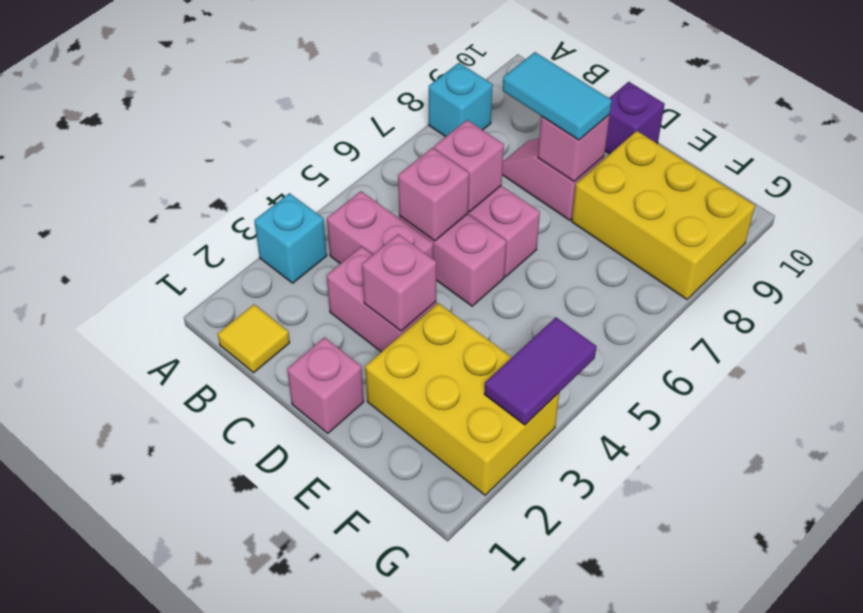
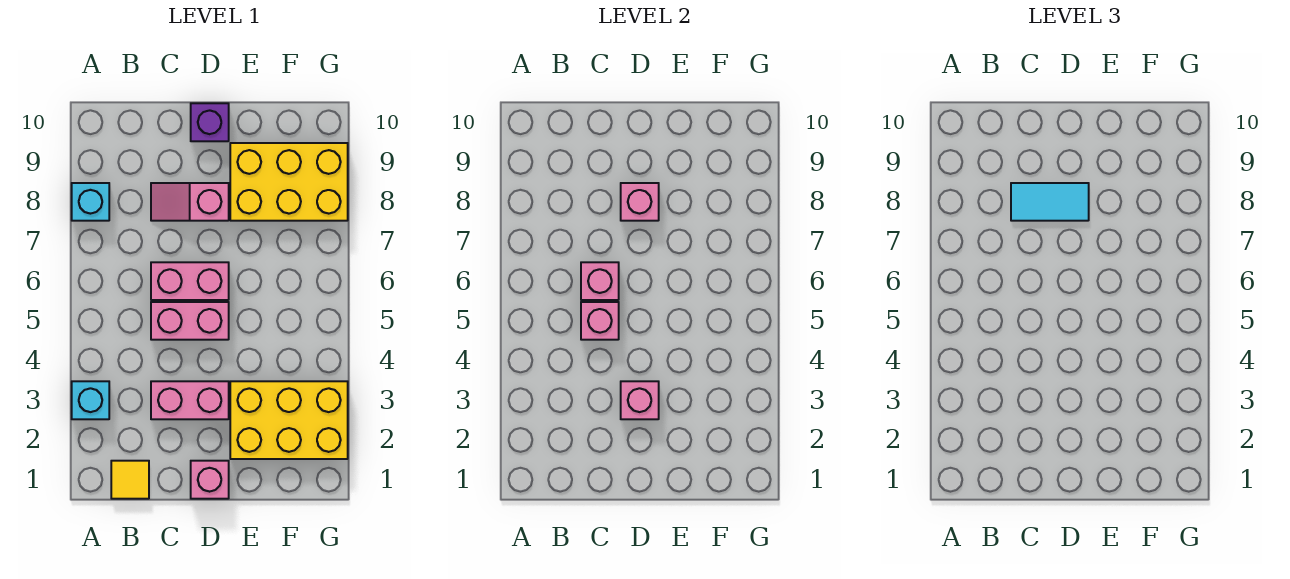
pink brick B4:C4 level 1 -> none
purple tile G3:G4 level 2 -> none

